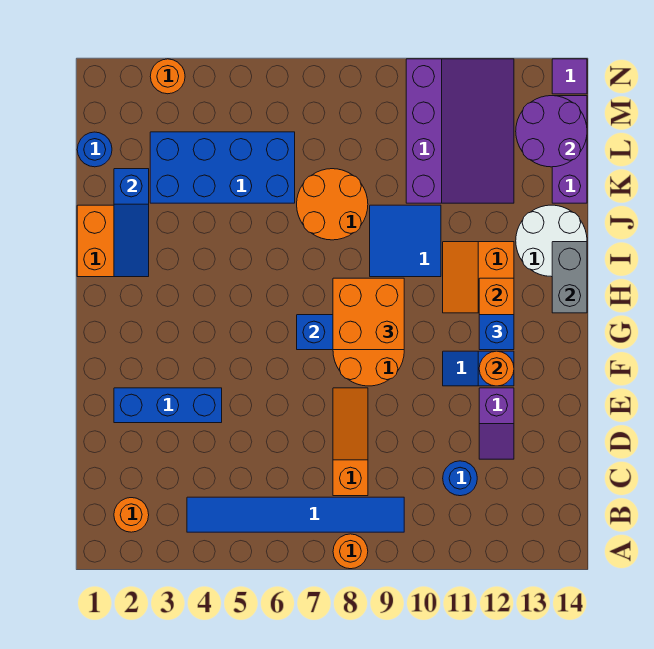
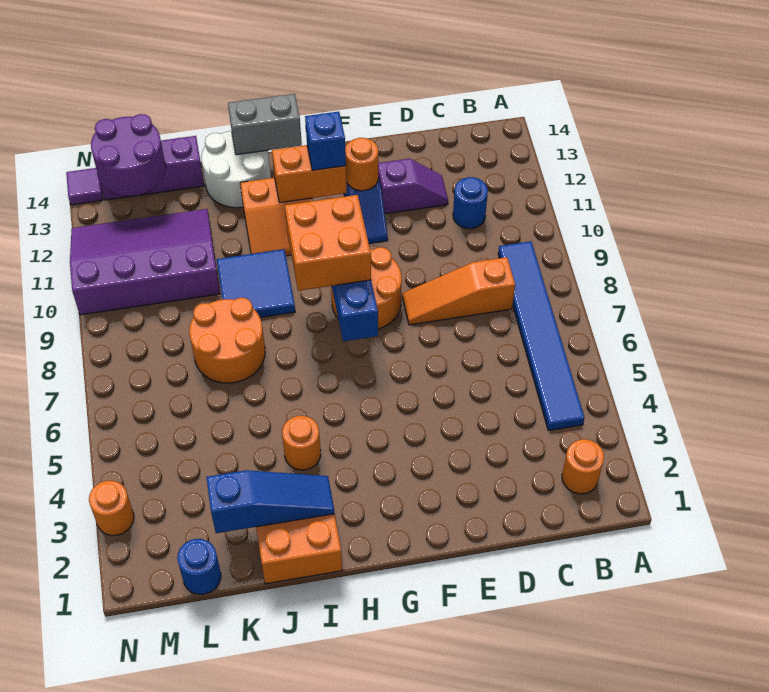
orange round brick A8 level 1 -> orange round brick I4 level 1
blue brick E2:E4 level 1 -> none
blue brick K3:L6 level 1 -> none

